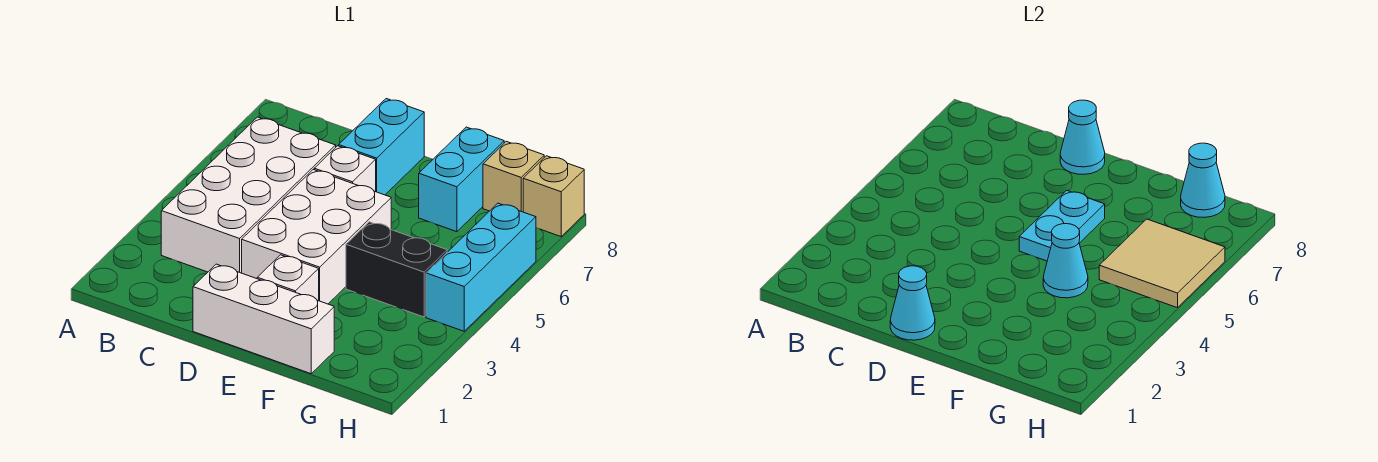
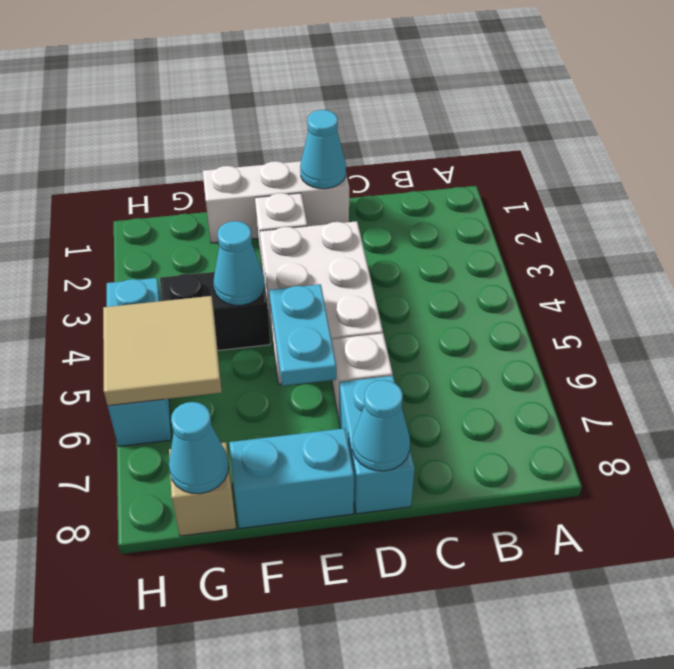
white brick B3:C6 level 1 -> none
cyan brick F7:F8 level 1 -> cyan brick E8:F8 level 1
tan brick H8 level 1 -> none

